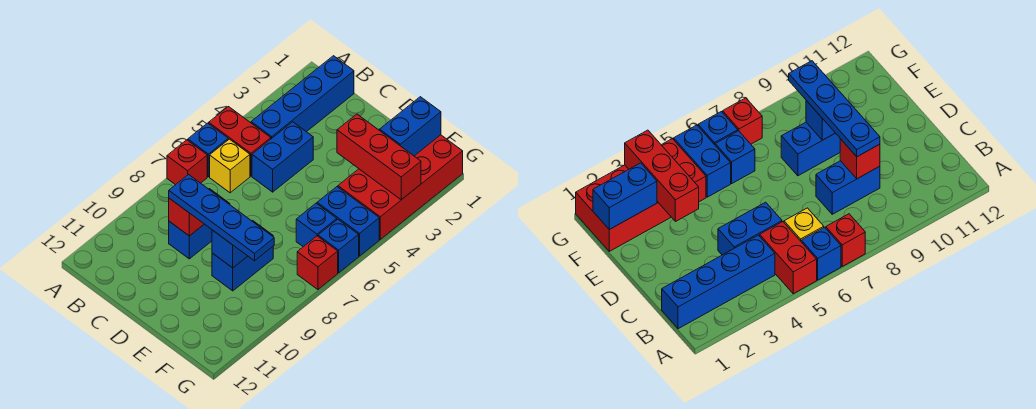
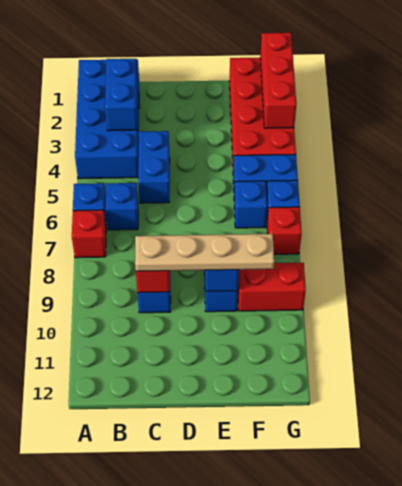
red brick A5:B5 level 1 -> red brick F9:G9 level 1
blue brick B1:B4 level 1 -> blue brick A1:B4 level 1
yellow brick B6 level 1 -> blue brick B6 level 1
blue plate C9:F9 level 3 -> tan plate C9:F9 level 3
red brick E3:G3 level 2 -> red brick G1:G3 level 2
blue brick F1:F2 level 2 -> blue brick B2:B3 level 2

